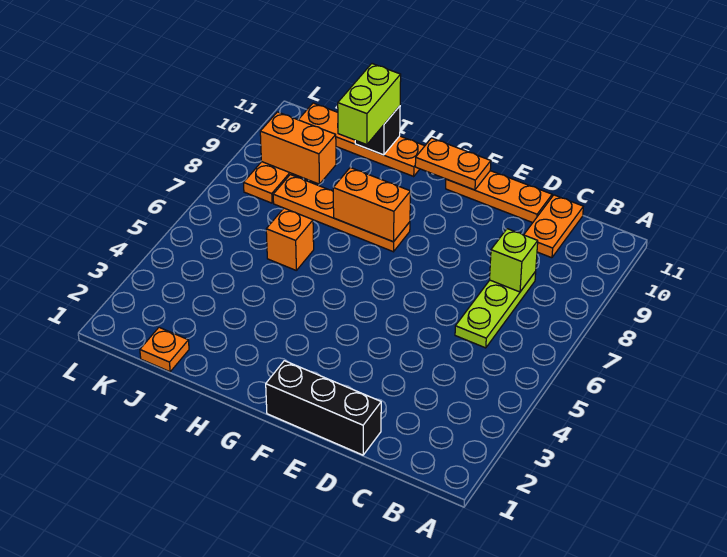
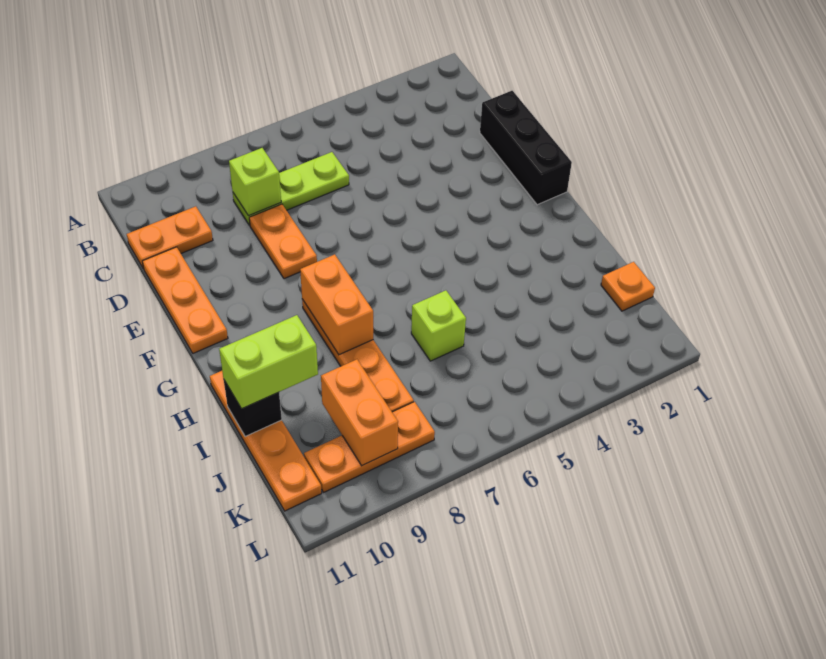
orange plate F11:G11 level 2 -> orange plate D8:E8 level 1
orange brick I6 level 1 -> lime brick I6 level 1

